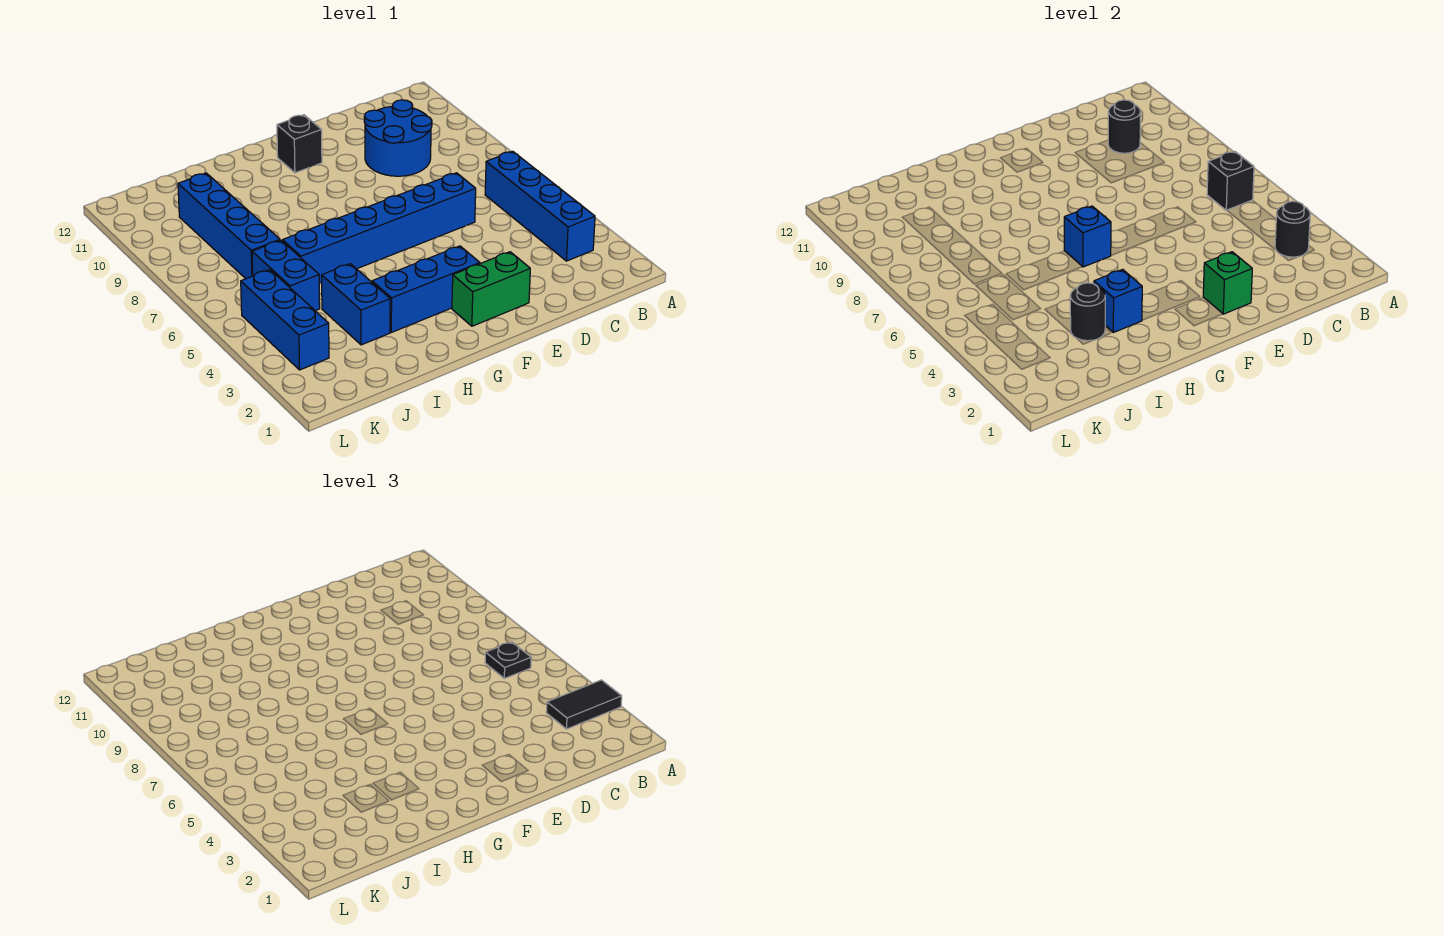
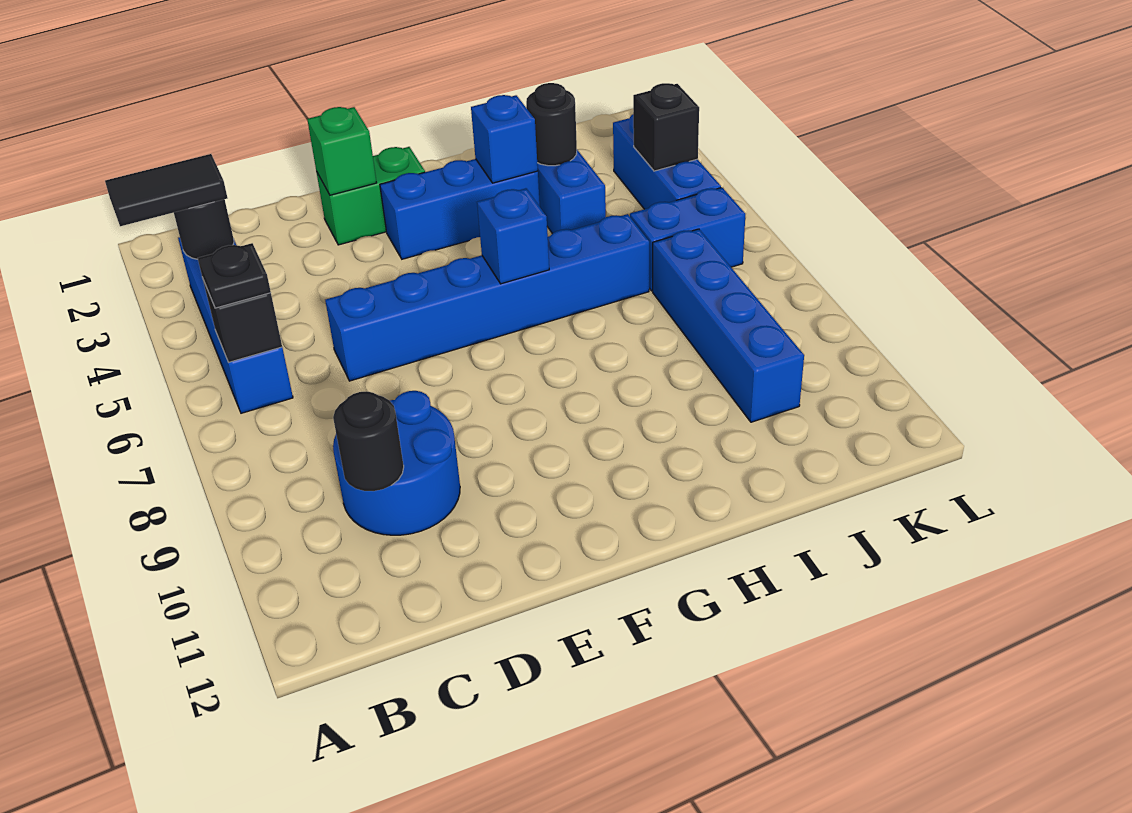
black brick F11 level 1 -> black brick K4 level 2
blue brick J5:J6 level 1 -> blue brick J6:K6 level 1

